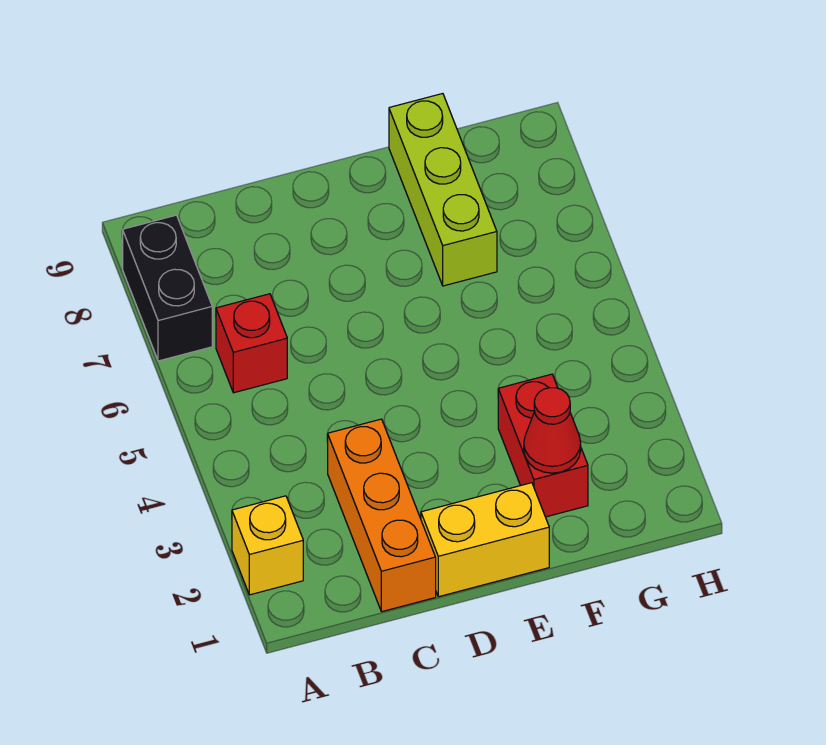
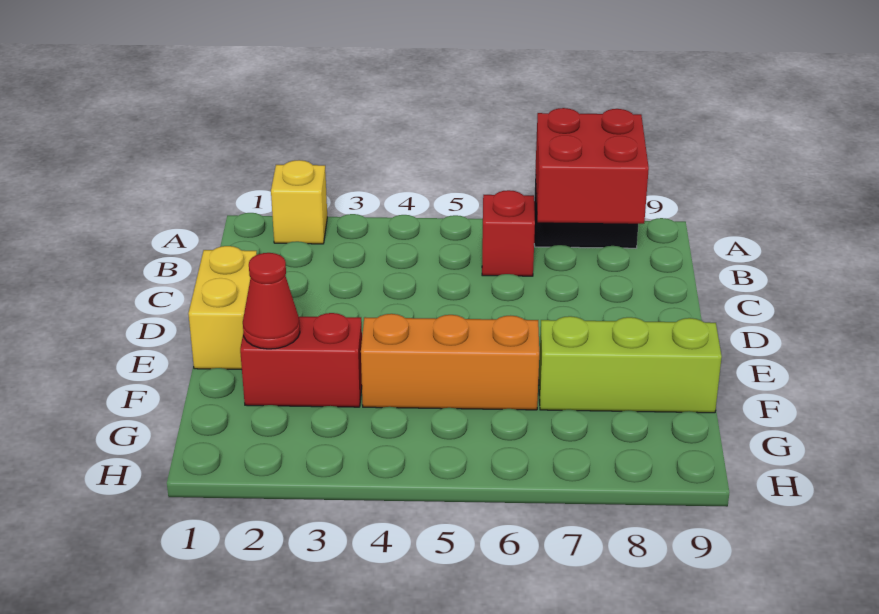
none -> red brick A7:B8 level 2
orange brick C1:C3 level 1 -> orange brick F4:F6 level 1

